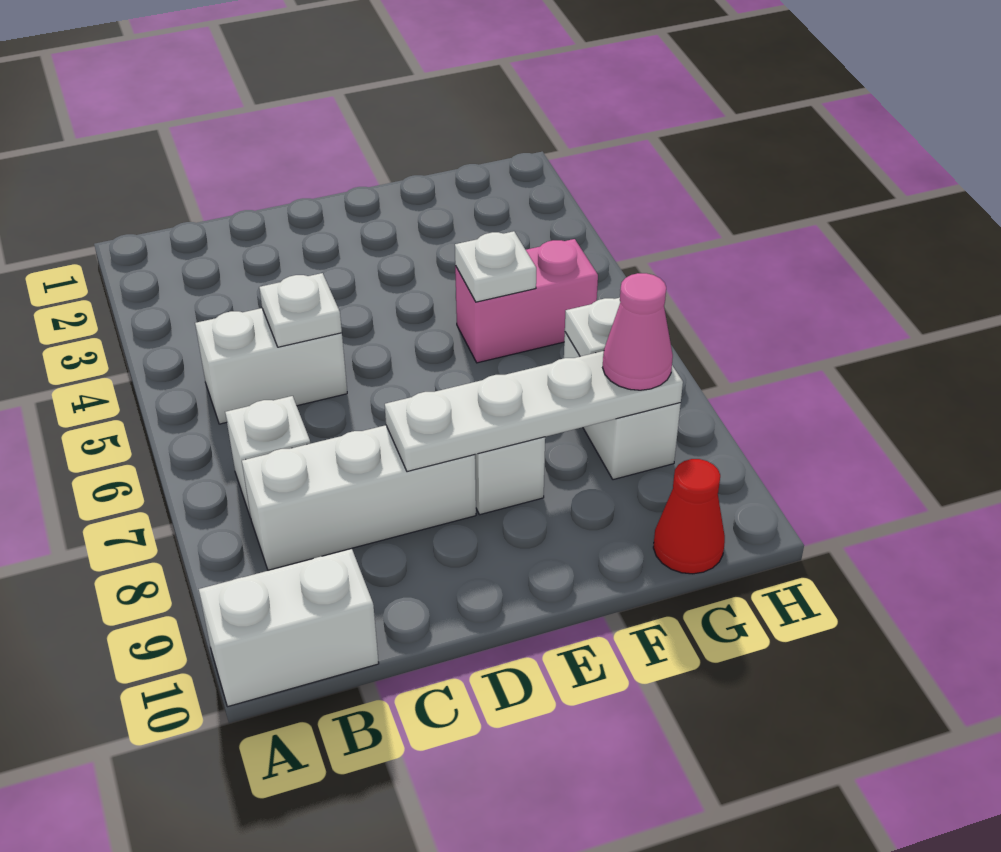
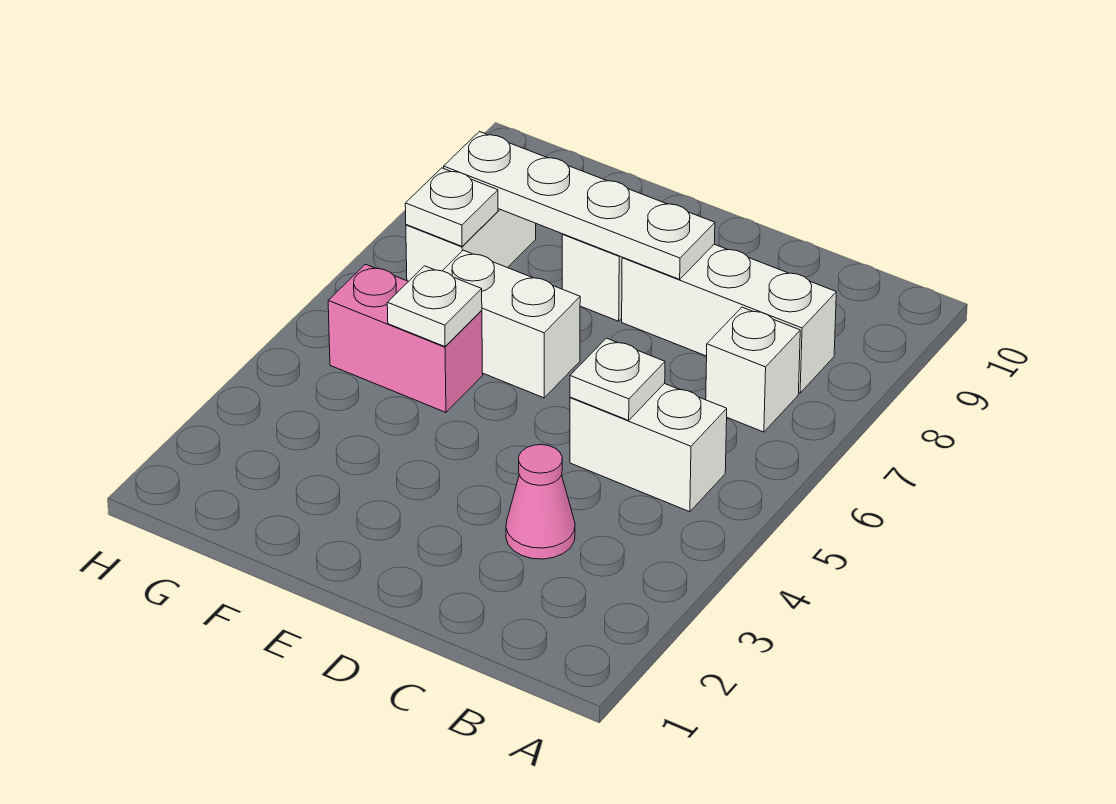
white brick A10:B10 level 1 -> white brick E6:F6 level 1
pink cone G8 level 3 -> pink cone C3 level 1
red cone G10 level 1 -> none

